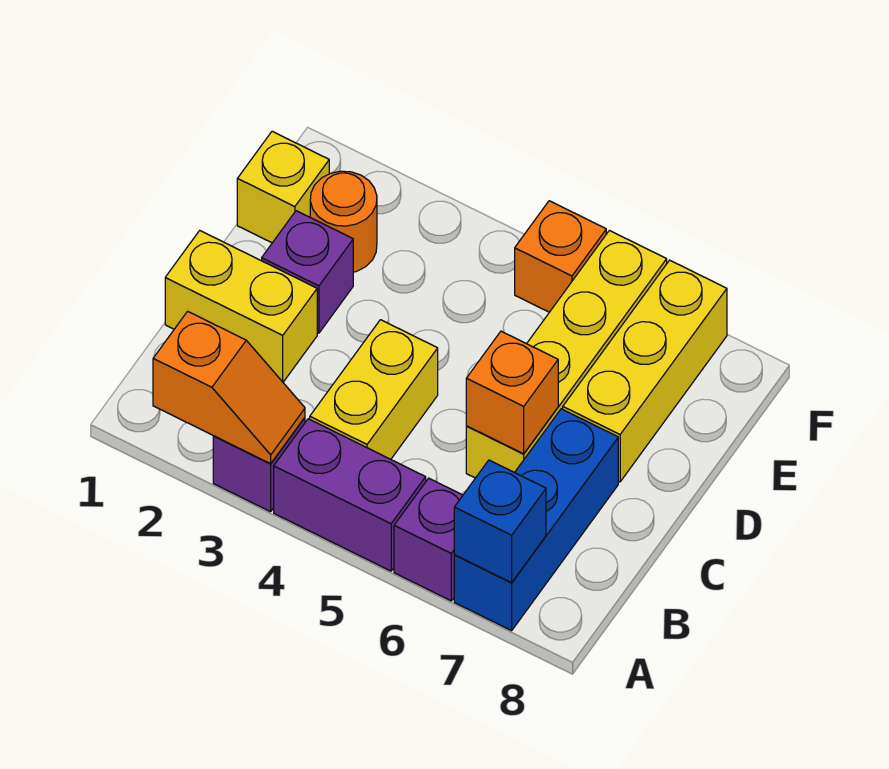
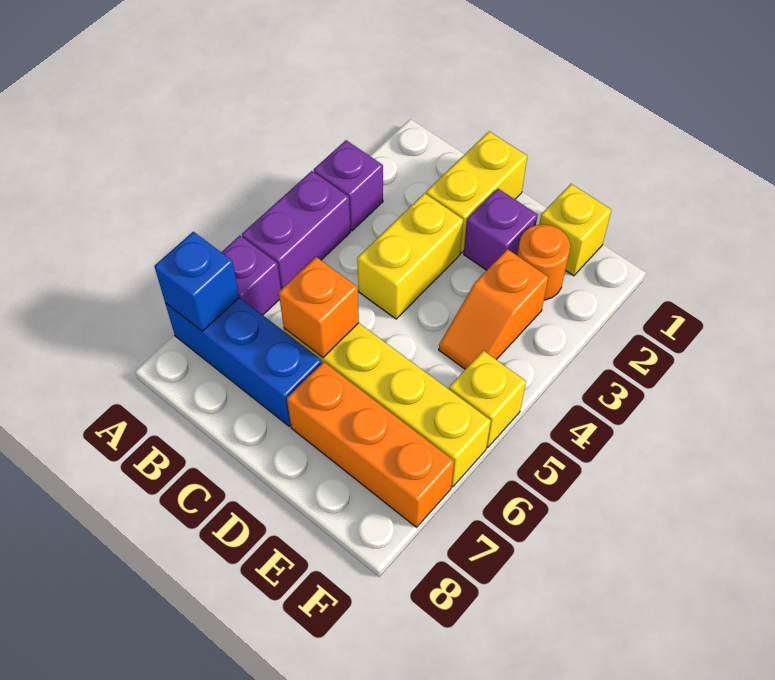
orange slope A2:A3 level 2 top 2 -> orange slope E3:E4 level 1 top 3
yellow brick B4:C4 level 1 -> yellow brick C3:C4 level 1
yellow brick D7:F7 level 1 -> orange brick D7:F7 level 1
orange brick F5 level 1 -> yellow brick F5 level 1

